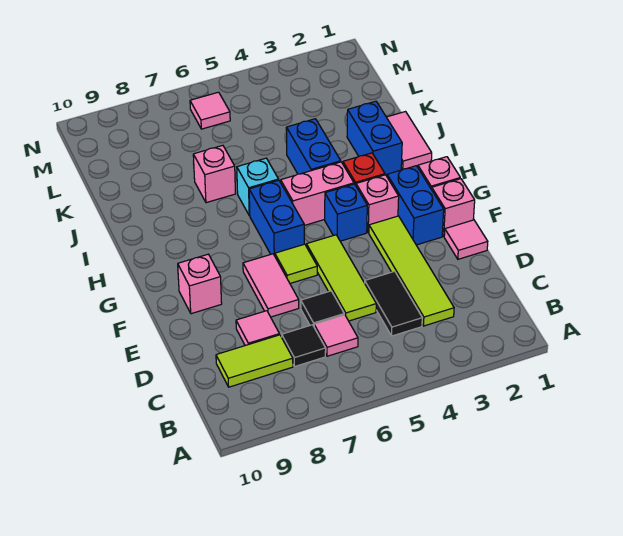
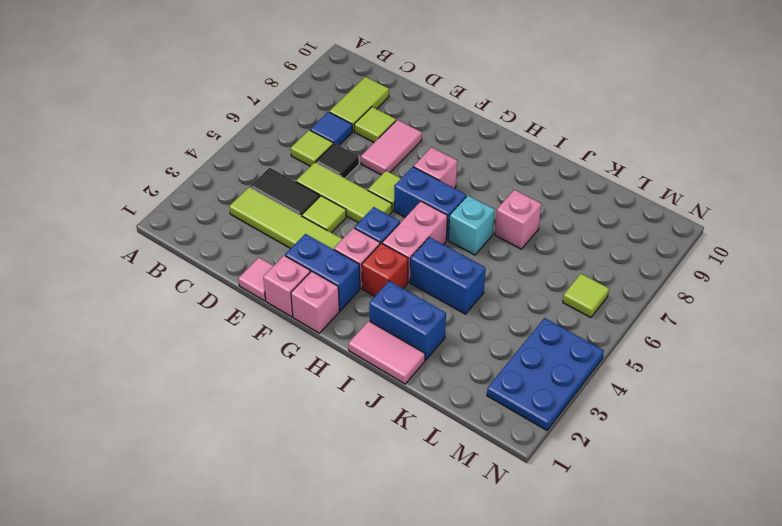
pink tile C6 level 1 -> lime tile C6 level 1
black tile C7 level 1 -> blue tile C7 level 1
pink tile D8 level 1 -> lime tile D8 level 1
none -> lime tile E4 level 1
pink tile E7:F7 level 1 -> pink tile E7:E8 level 1
pink brick F9 level 1 -> pink brick G7 level 1
none -> blue plate M2:N4 level 1
pink tile M6 level 1 -> lime tile M6 level 1

